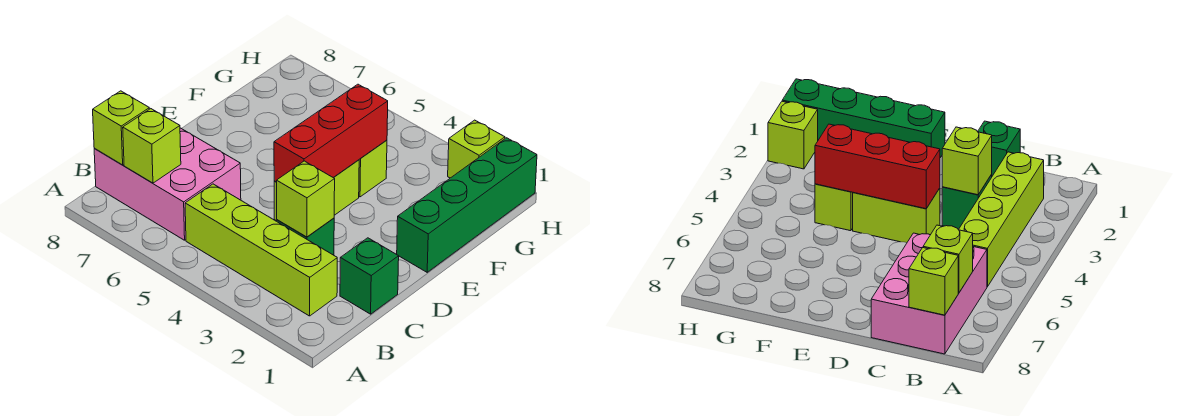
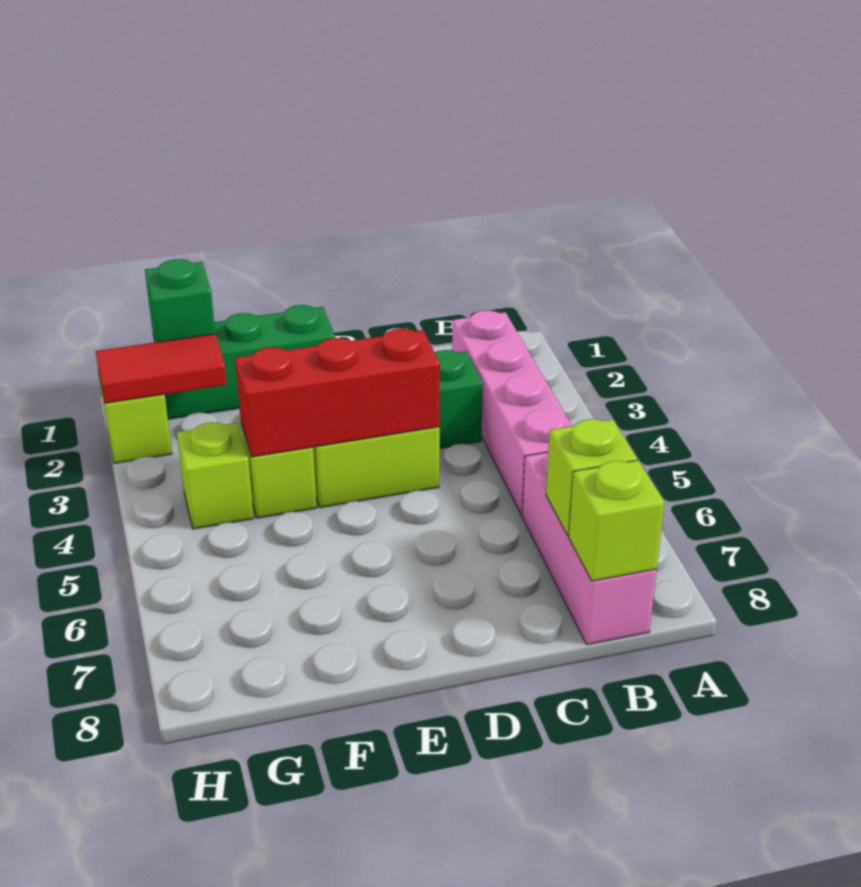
lime brick B2:B5 level 1 -> pink brick B2:B5 level 1
pink brick B6:C8 level 1 -> pink brick B6:B8 level 1
green brick C1 level 1 -> green brick G1 level 2
lime brick C3 level 2 -> lime brick G4 level 1
green brick E1:H1 level 1 -> green brick E1:G1 level 1
none -> red tile G2:H2 level 2

